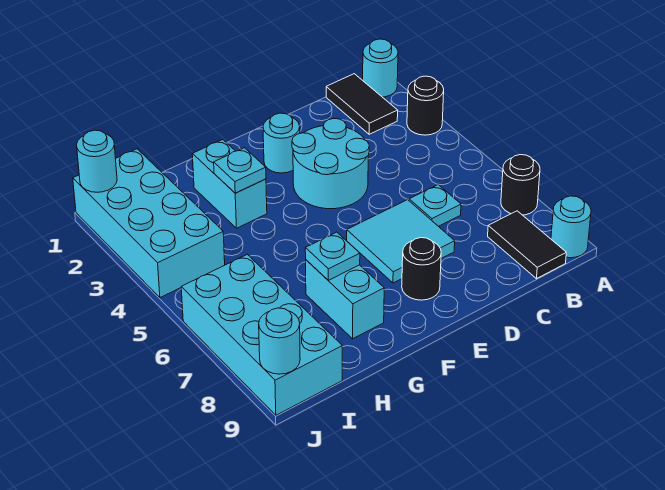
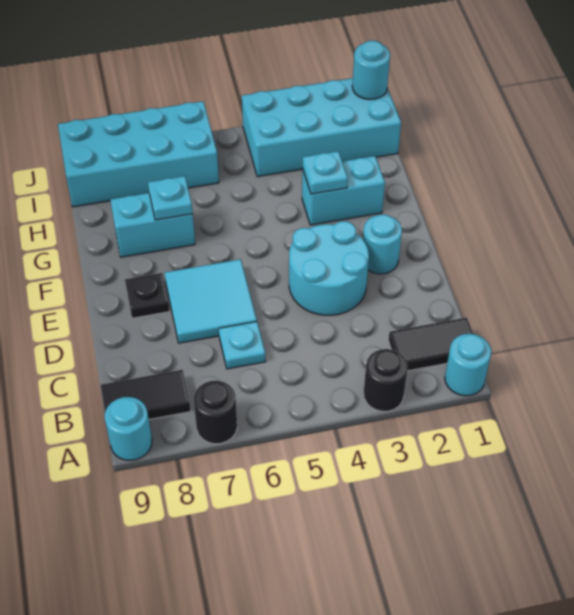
black round brick E8 level 1 -> black plate E8 level 1
cyan round brick J9 level 2 -> none

